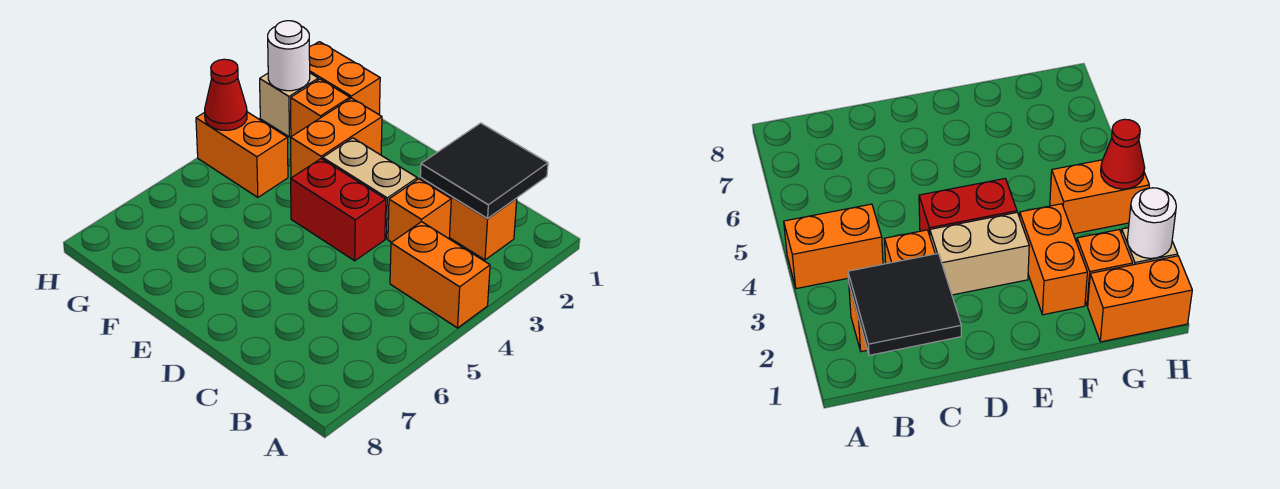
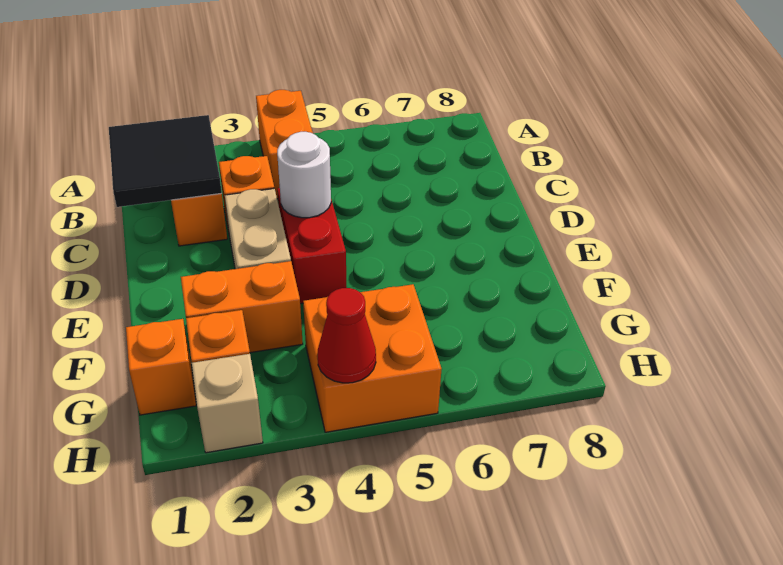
orange brick G1:H1 level 1 -> orange brick G1 level 1
orange brick G4:H4 level 1 -> orange brick G4:H5 level 1
white round brick H2 level 2 -> white round brick D4 level 2

